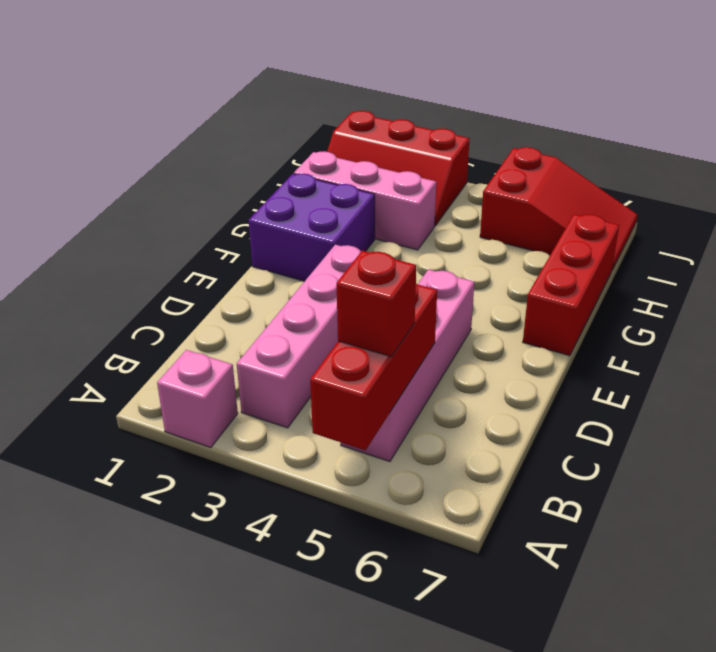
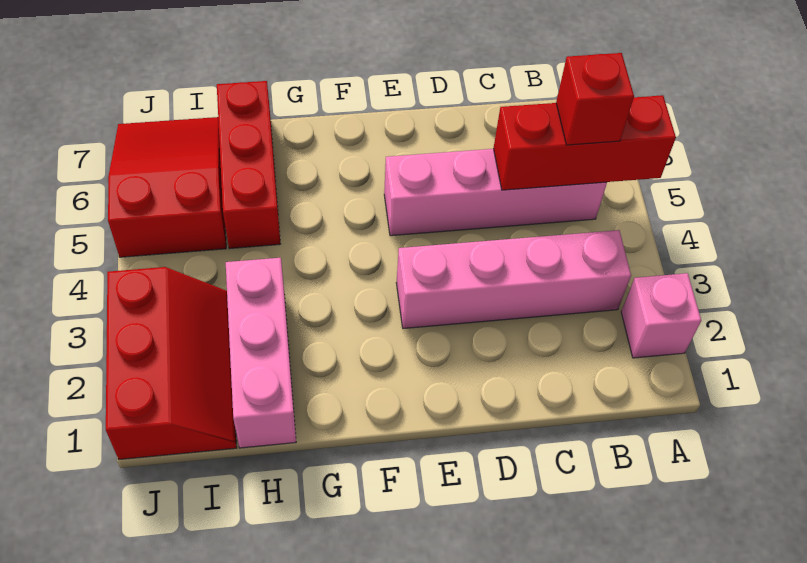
purple brick F1:G2 level 1 -> none
red brick F7:H7 level 1 -> red brick H5:H7 level 1

